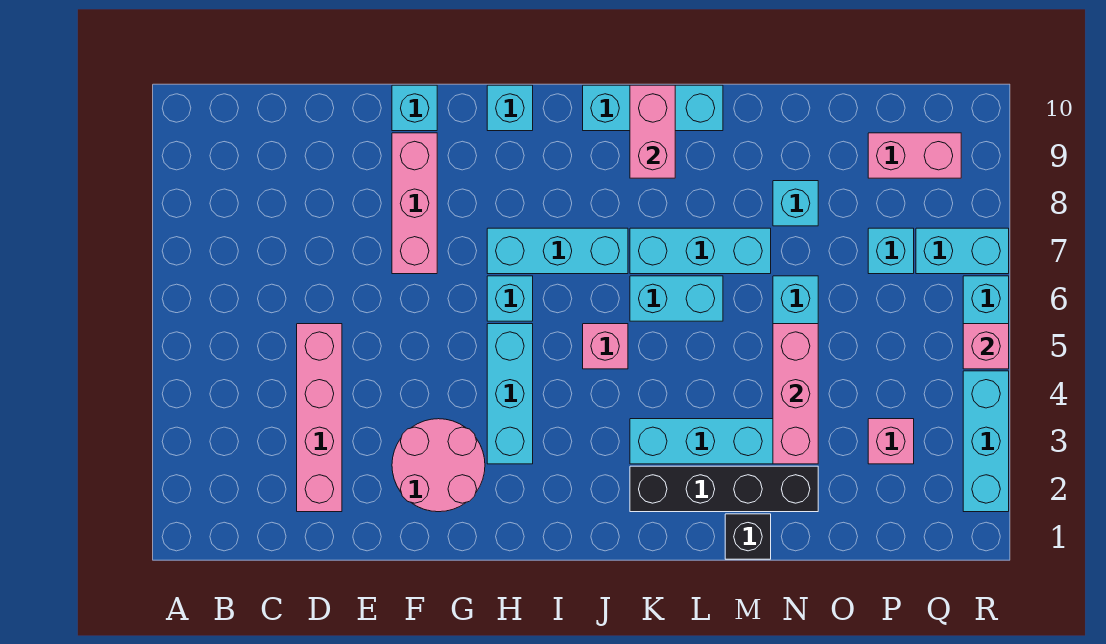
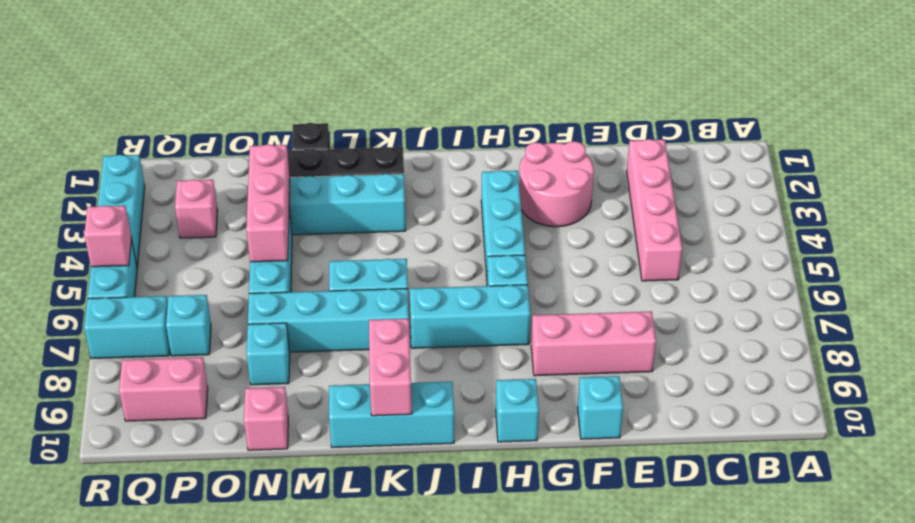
pink brick F7:F9 level 1 -> pink brick E8:G8 level 1
pink brick J5 level 1 -> pink brick N10 level 1
cyan brick K7:M7 level 1 -> cyan brick K7:N7 level 1

